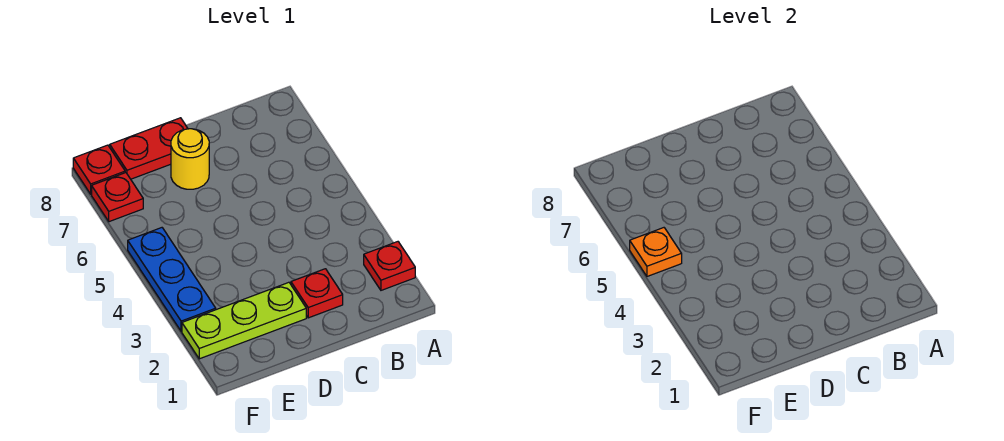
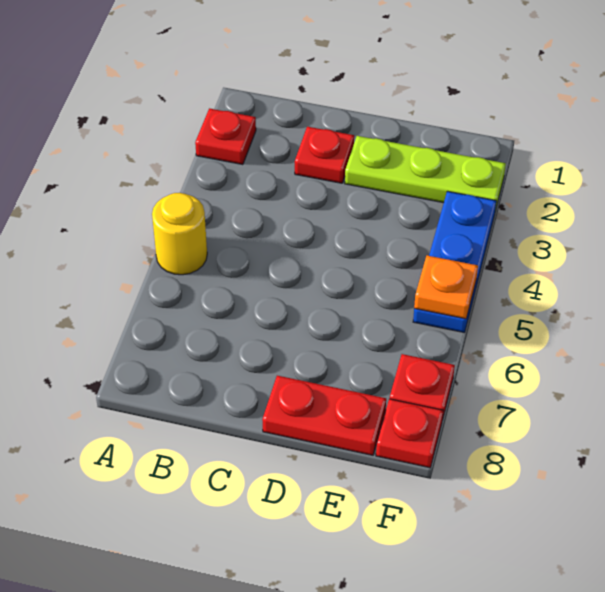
yellow round brick D7 level 1 -> yellow round brick A5 level 1

